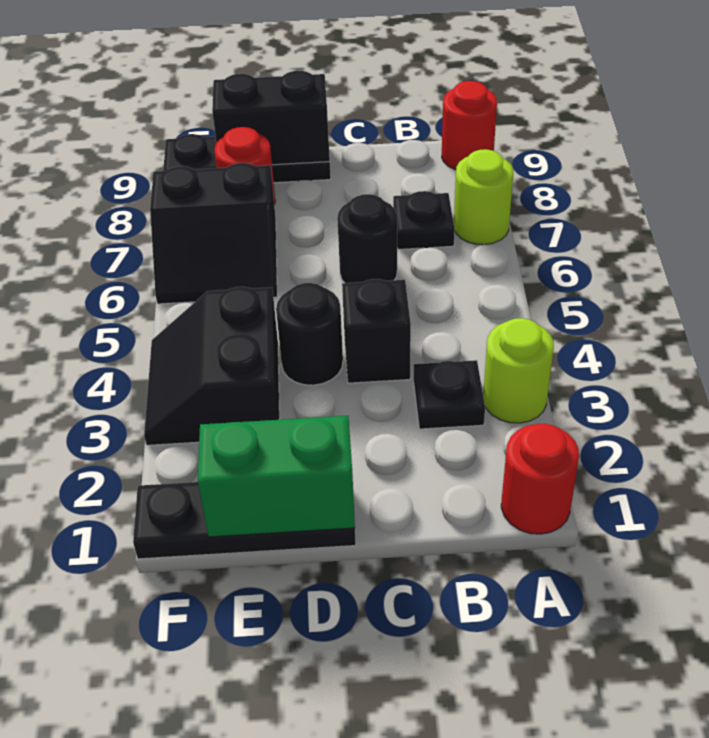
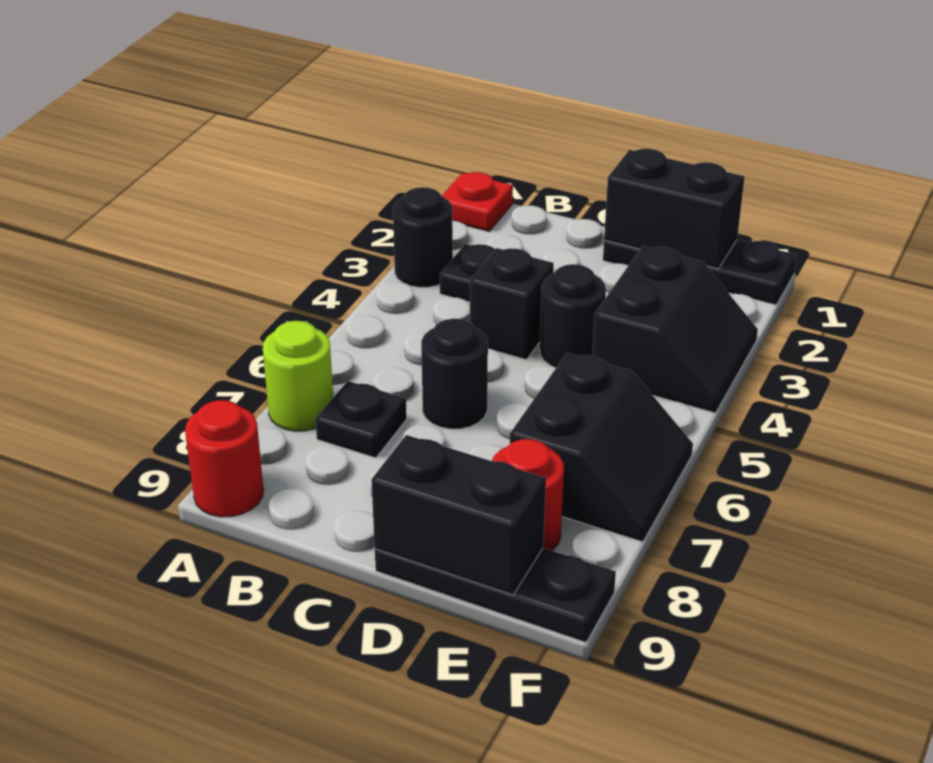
red round brick A1 level 1 -> red plate A1 level 1
lime round brick A3 level 1 -> black round brick A3 level 1
green brick D1:E1 level 2 -> black brick D1:E1 level 2
black slope E6:F7 level 1 top 7 -> black slope E6:F7 level 1 top E

